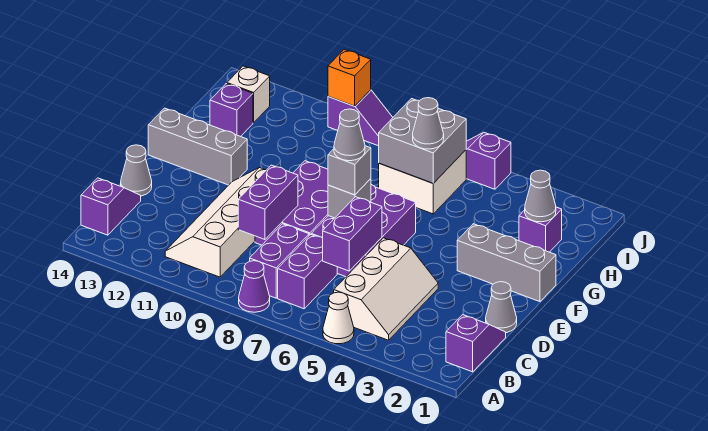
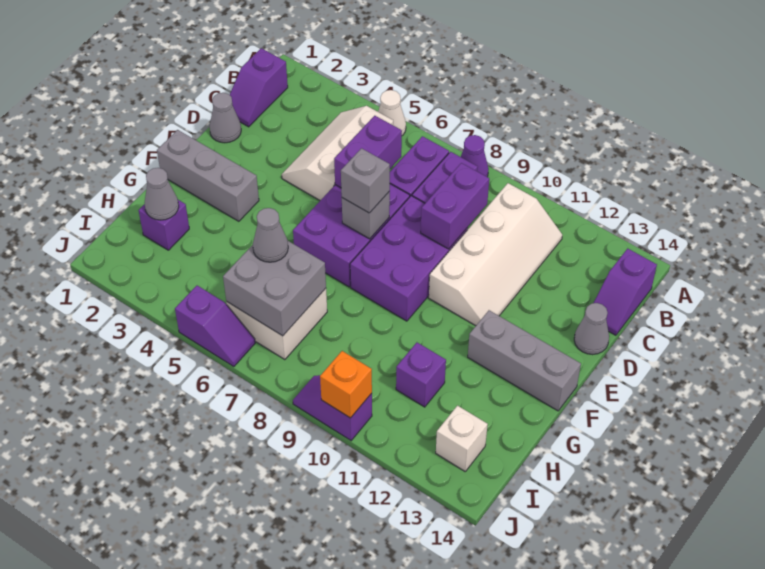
grey cone E7 level 4 -> none
purple brick H13 level 1 -> purple brick H11 level 1

